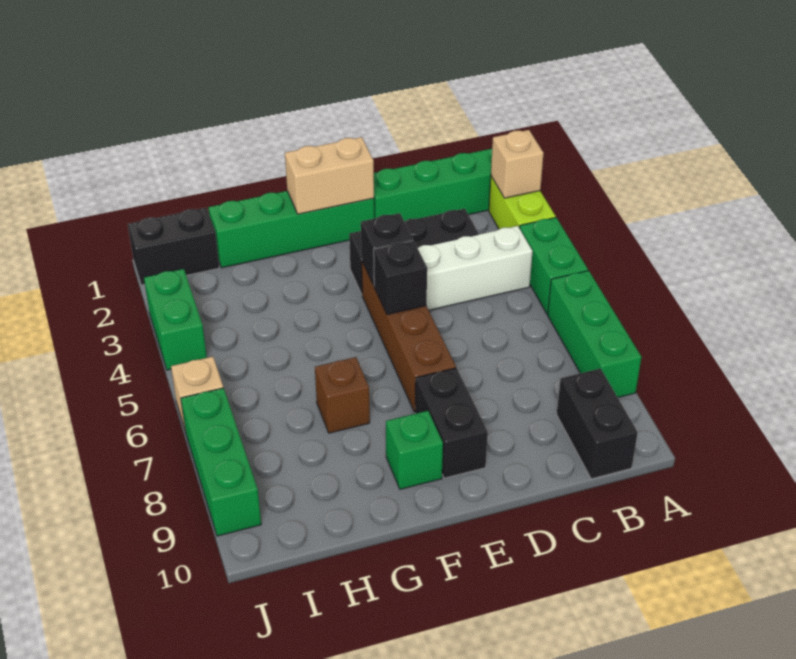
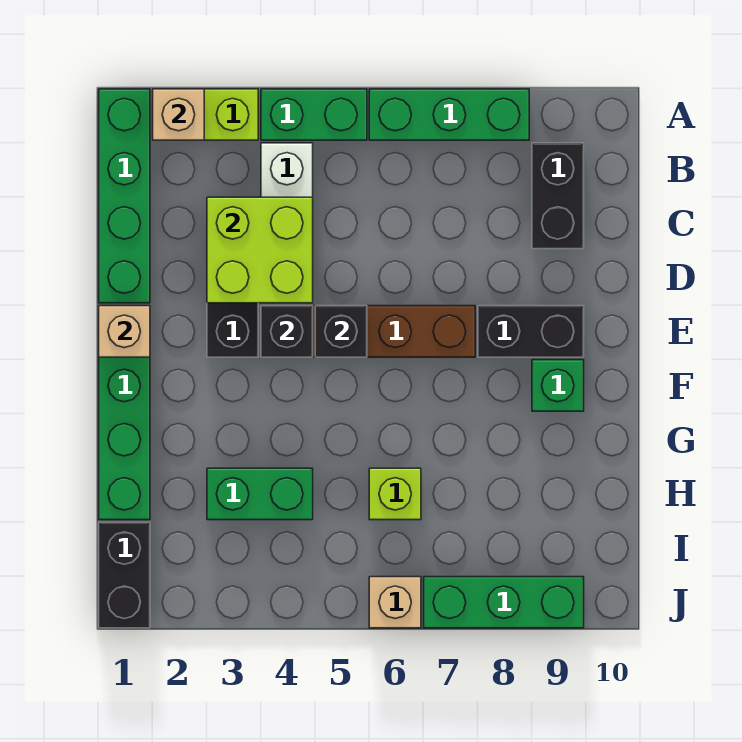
black brick B9:B10 level 1 -> black brick B9:C9 level 1
none -> lime brick C3:D4 level 2
tan brick E1:F1 level 2 -> tan brick E1 level 2
brown brick G7 level 1 -> none
none -> lime brick H6 level 1
green brick J3:J4 level 1 -> green brick H3:H4 level 1

